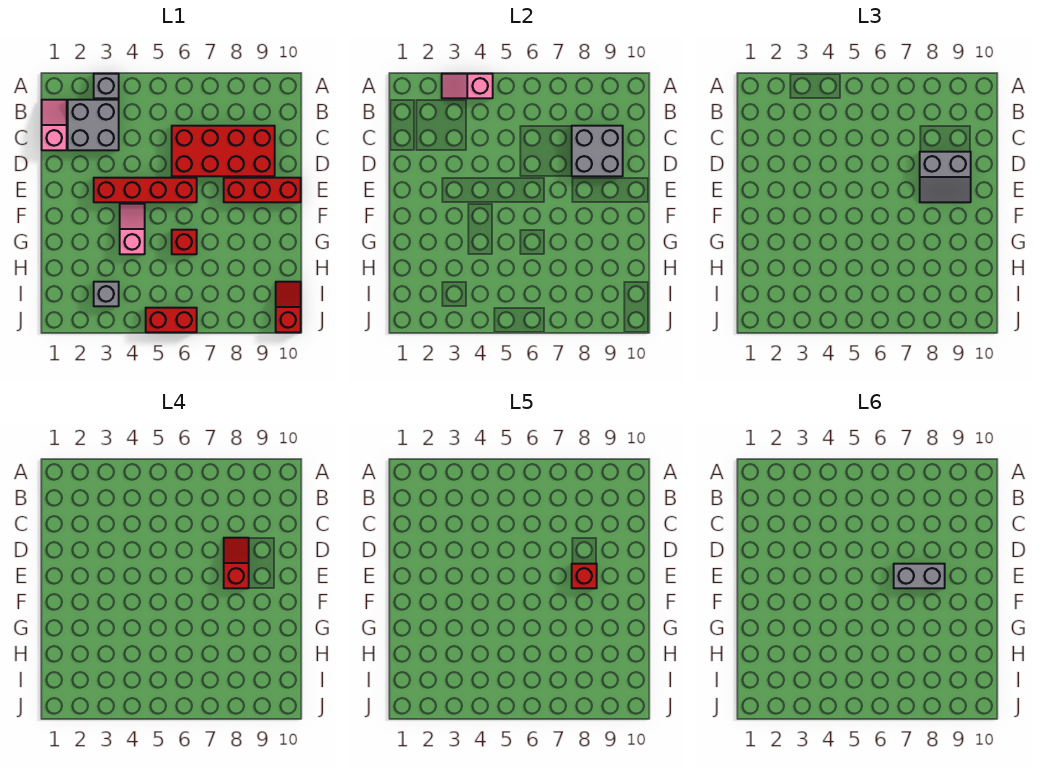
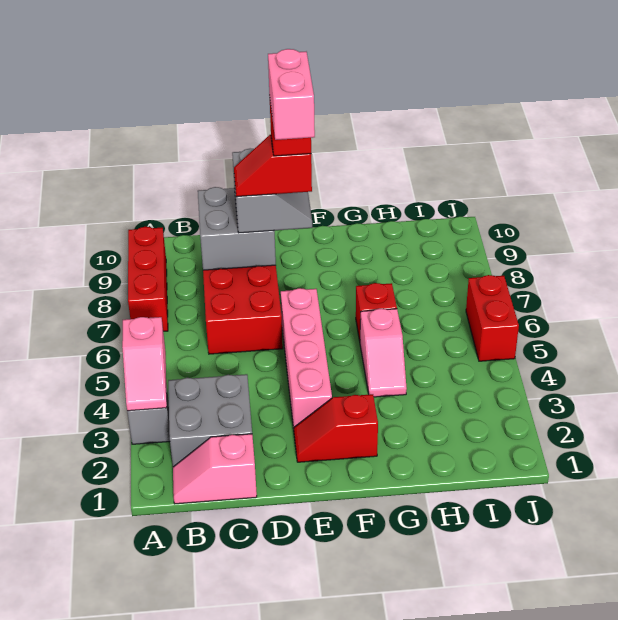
red brick E3:E6 level 1 -> pink brick E3:E6 level 1
grey brick E7:E8 level 6 -> pink brick E7:E8 level 6
red brick E8:E10 level 1 -> red brick A7:A9 level 1
pink slope F4:G4 level 1 top G -> pink slope G4:G5 level 1 top 5
grey brick I3 level 1 -> none
red slope I10:J10 level 1 top J -> red slope E2:F2 level 1 top F

